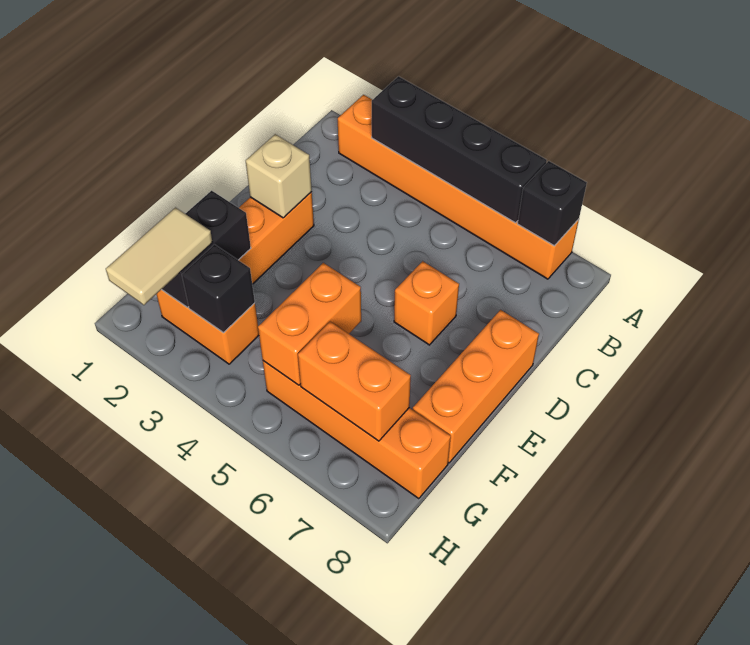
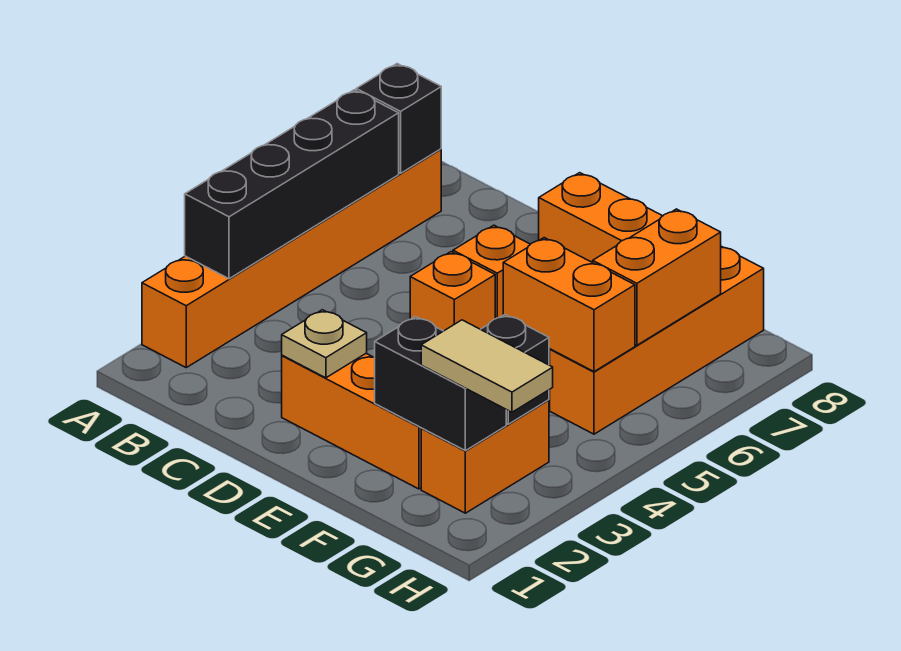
tan brick D2 level 2 -> tan plate D2 level 2
none -> orange brick D5 level 1

